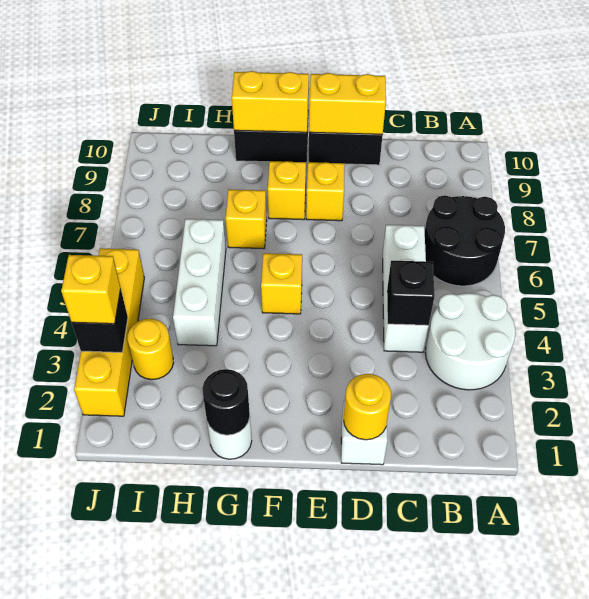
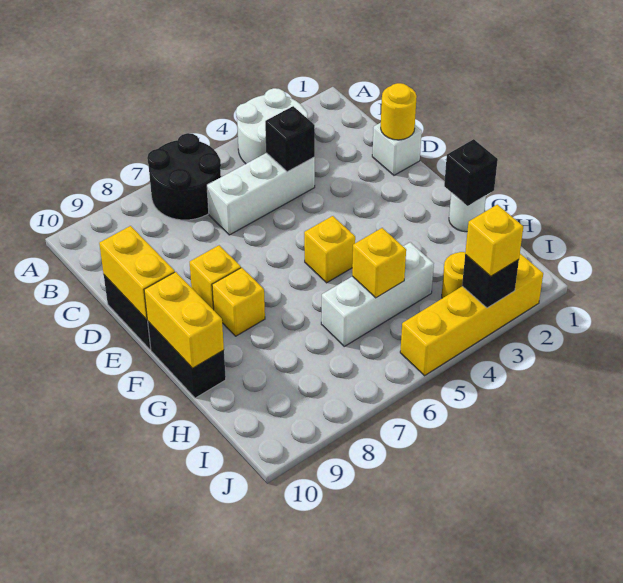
black round brick G1 level 2 -> black brick G1 level 2
yellow brick G7 level 1 -> yellow brick H5 level 2

